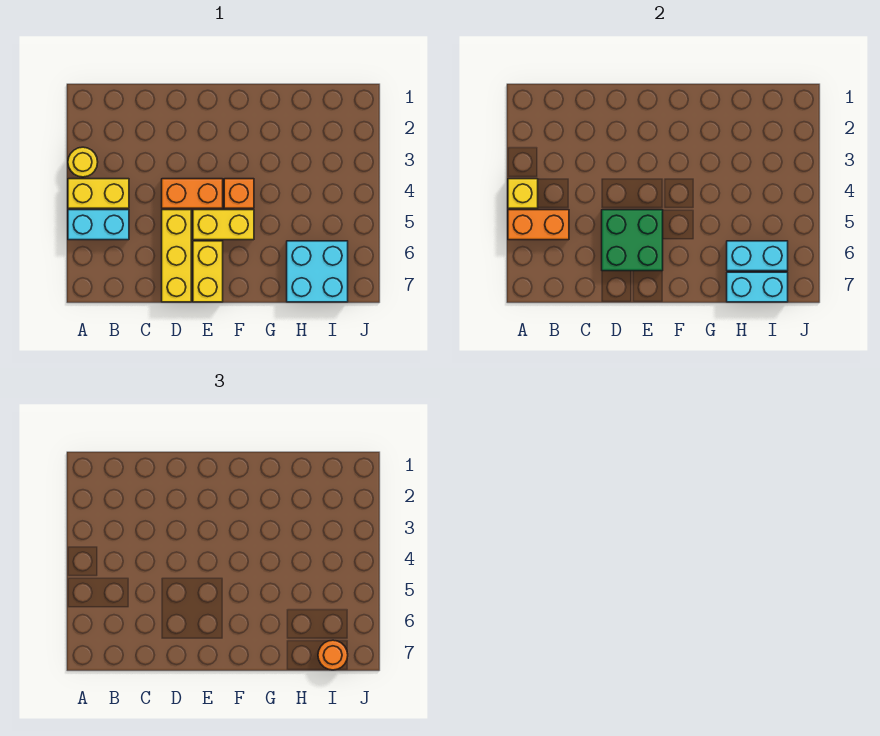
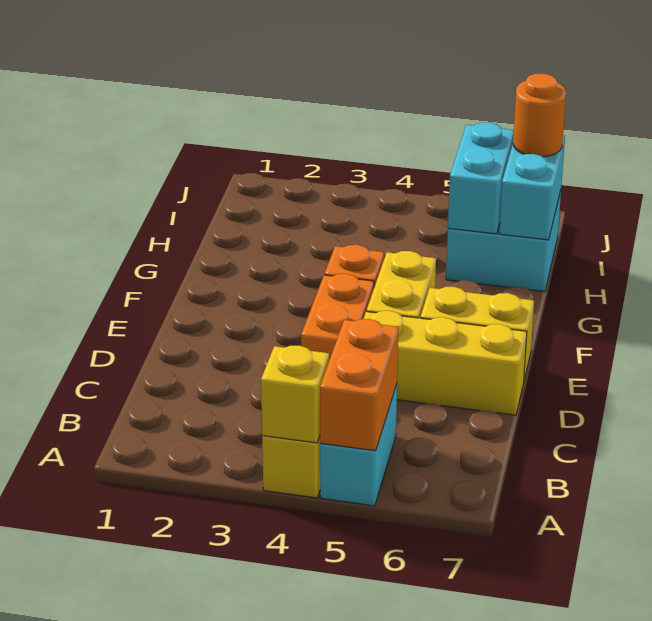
yellow round brick A3 level 1 -> none
green brick D5:E6 level 2 -> none

